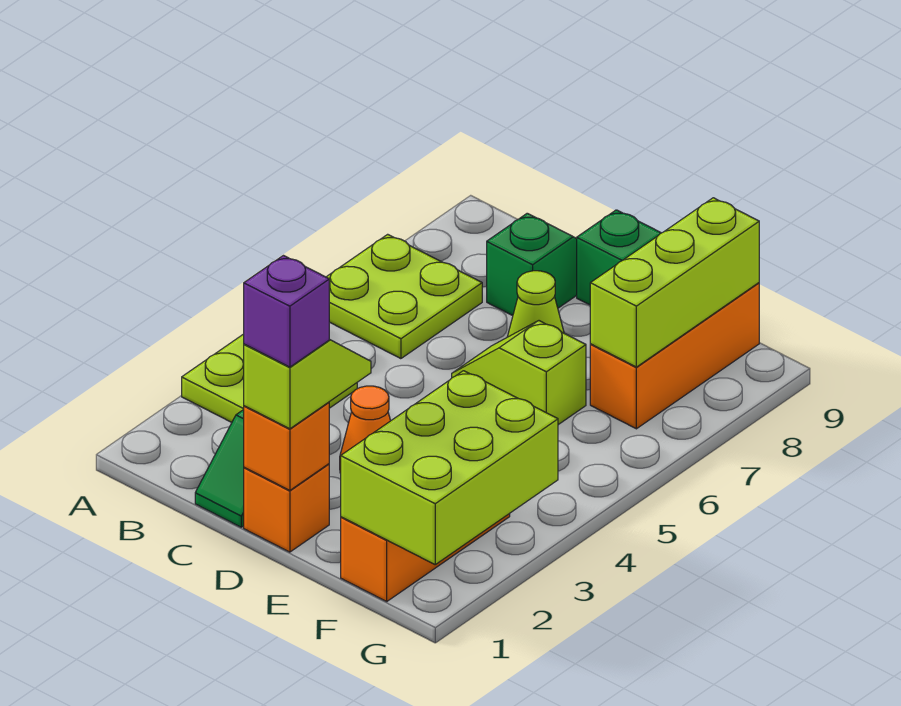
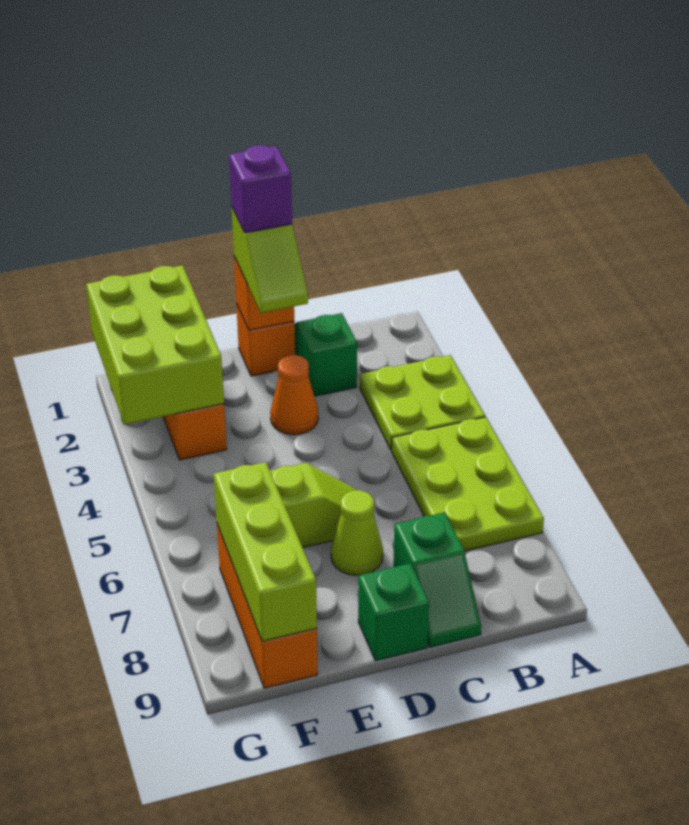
lime plate A6:B7 level 1 -> lime plate A5:B7 level 1

